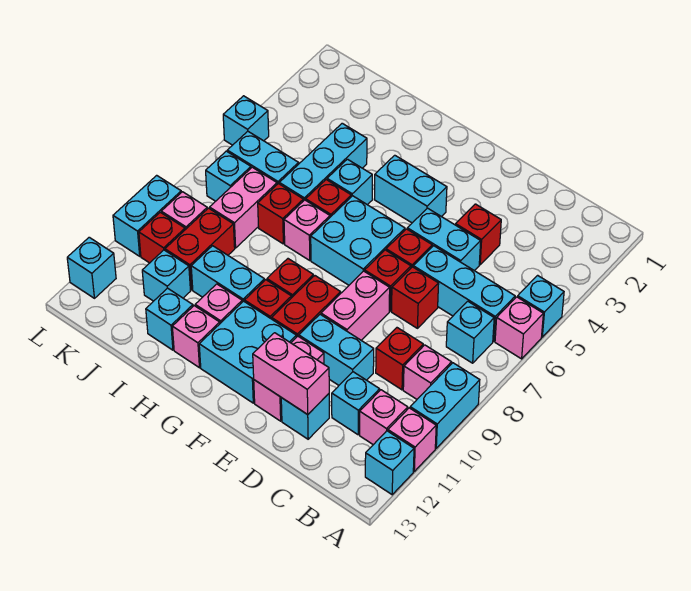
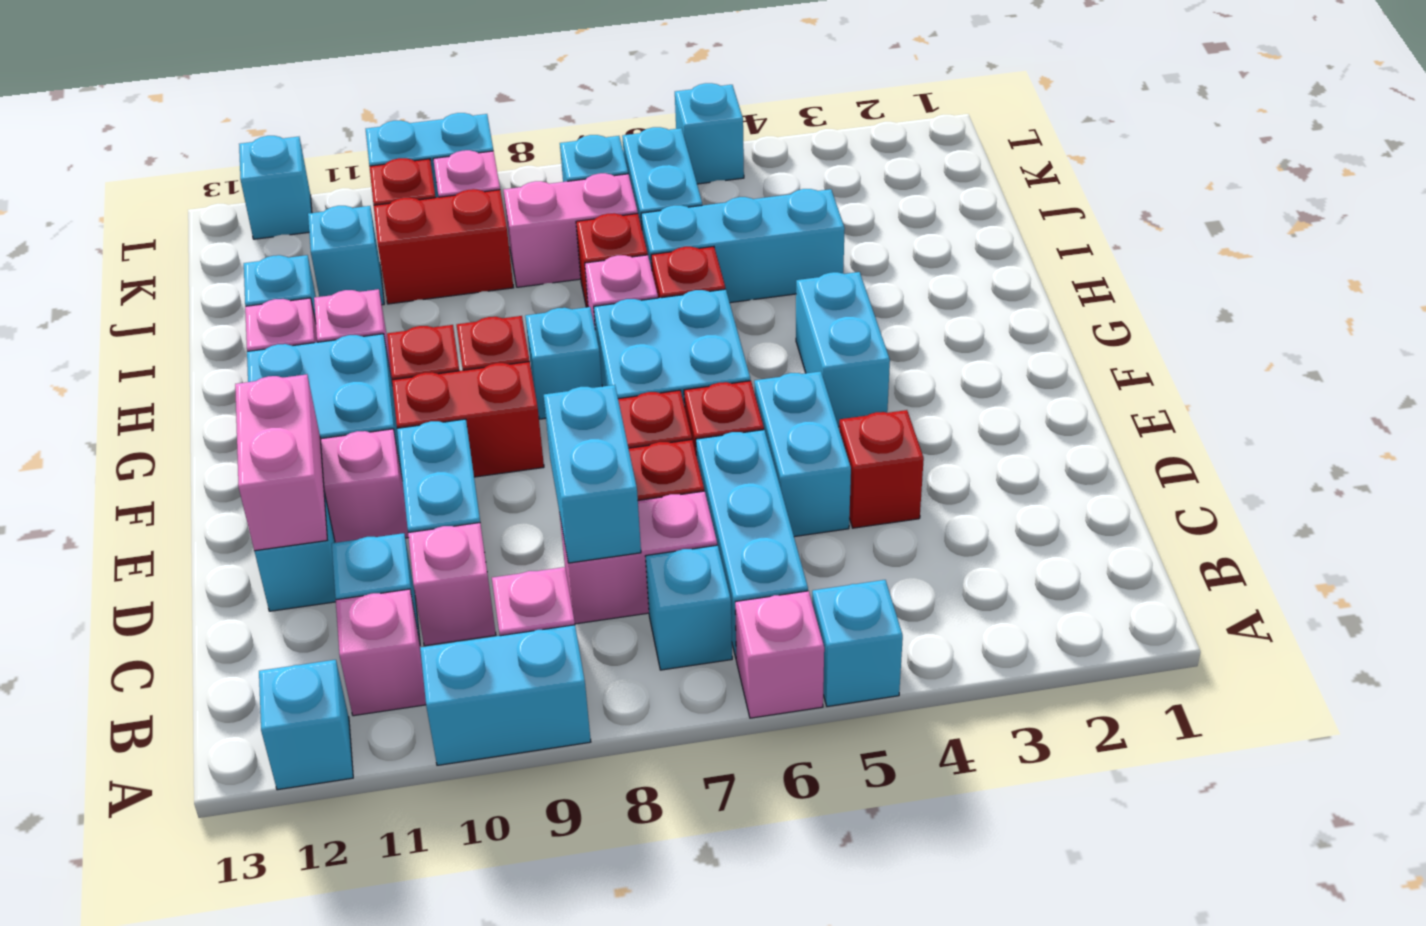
pink brick A11 level 1 -> pink brick C10 level 1
red brick C9 level 1 -> none
pink brick E8:E9 level 1 -> pink brick C7:C8 level 1
cyan brick H5 level 1 -> cyan brick G8 level 1
cyan brick H10:I10 level 1 -> cyan brick C8:D8 level 2

